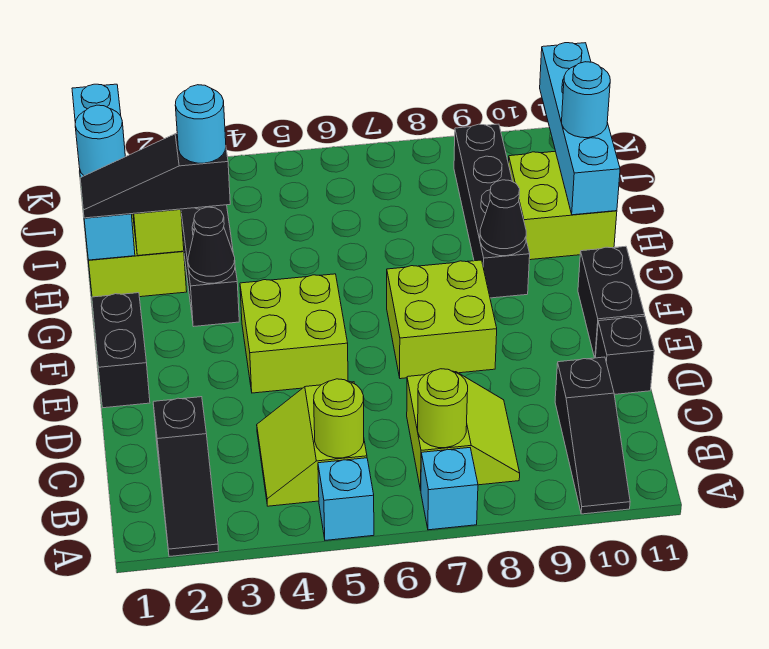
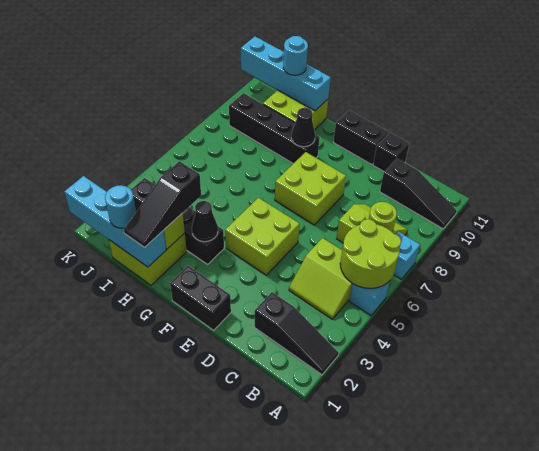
lime round brick B5 level 2 -> lime round brick A5:B6 level 2
cyan round brick H3 level 4 -> none

